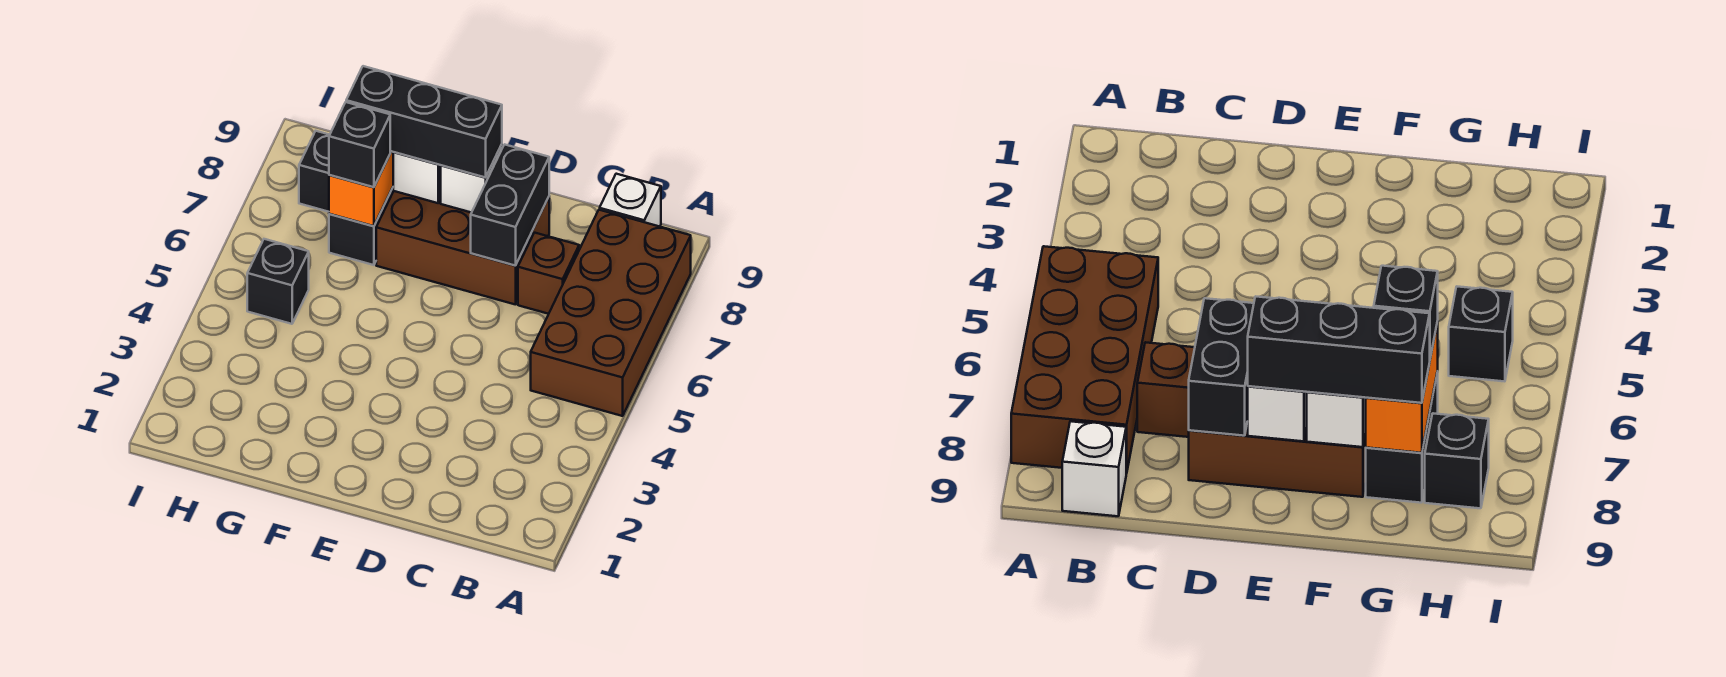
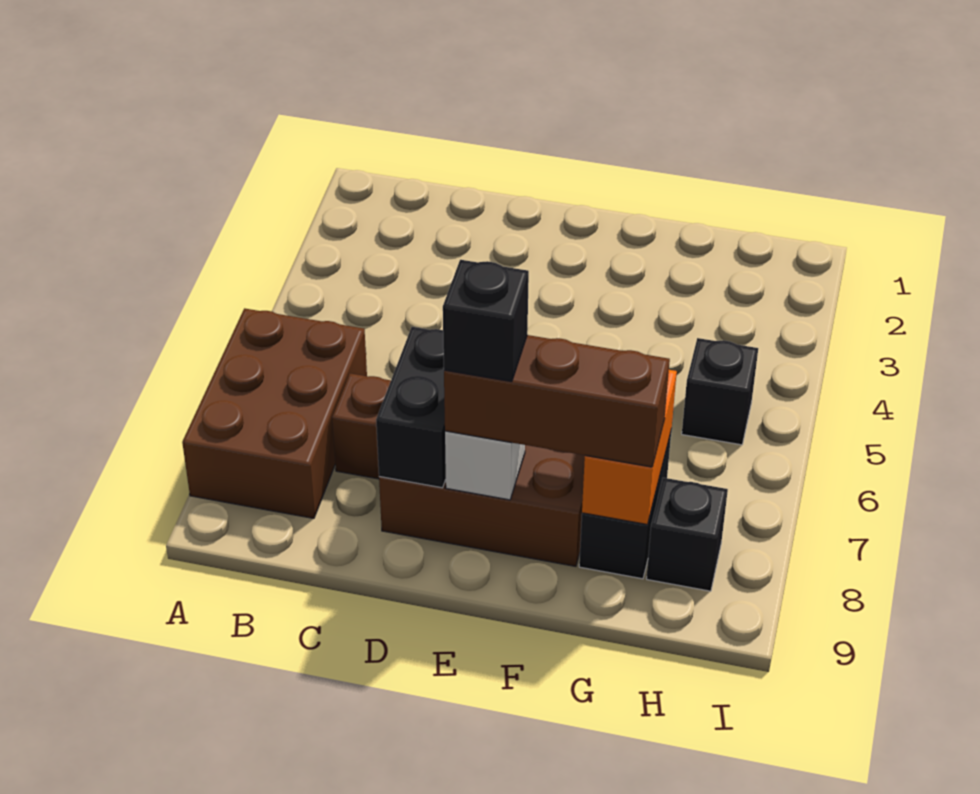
brown brick A5:B8 level 1 -> brown brick A6:B8 level 1
white brick B9 level 1 -> none
black brick E8:G8 level 3 -> brown brick E8:G8 level 3
white brick F8 level 2 -> none
black brick G7 level 3 -> black brick E8 level 4

